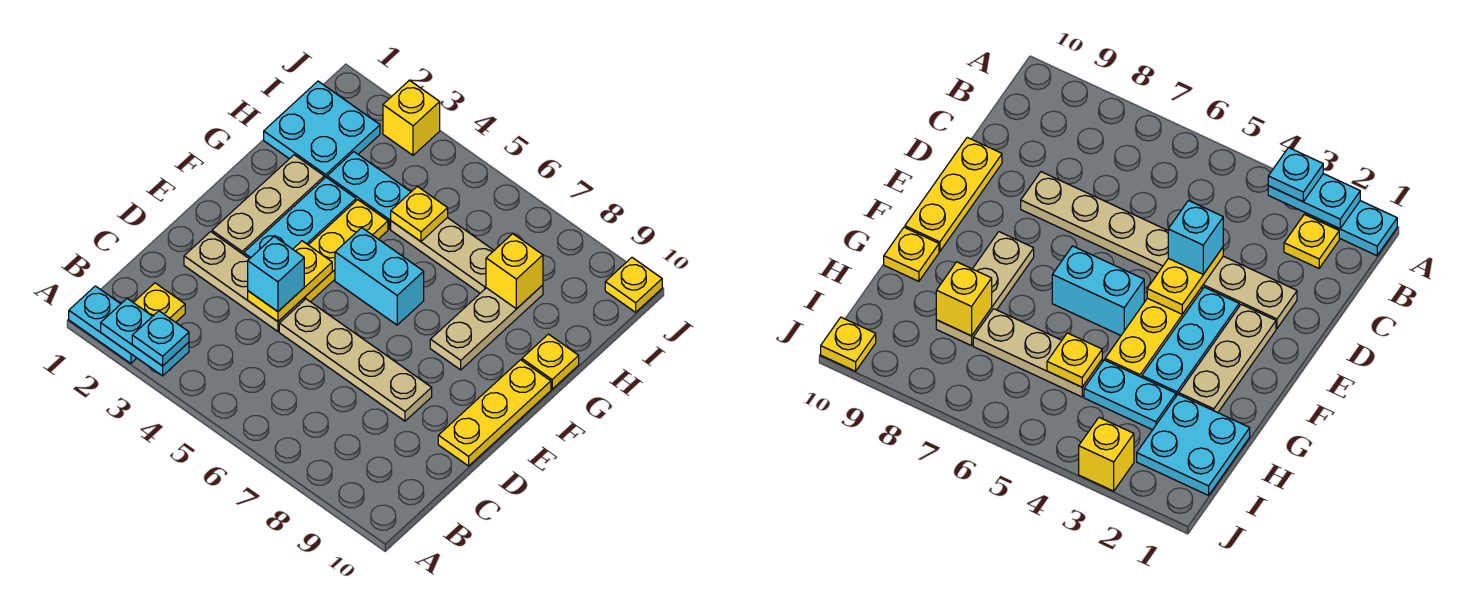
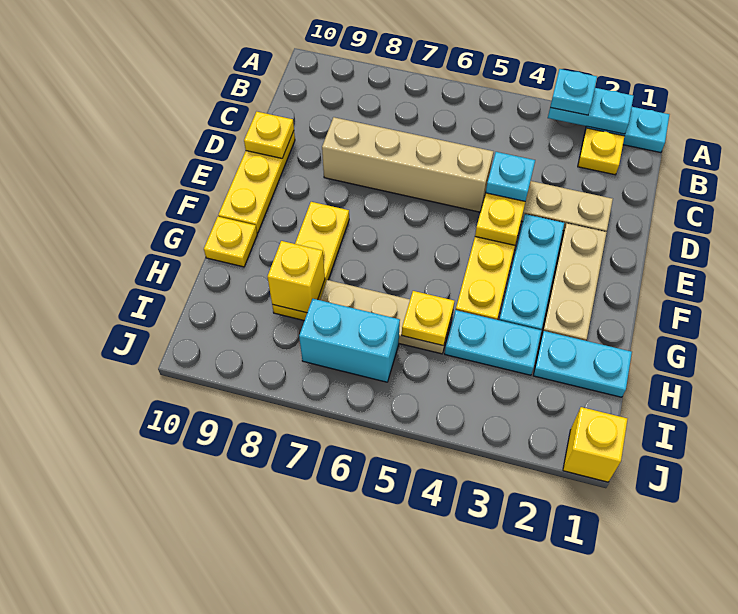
cyan brick D4 level 3 -> cyan plate D4 level 3
tan plate D5:D8 level 1 -> tan brick D5:D8 level 1
cyan brick F5:F6 level 1 -> cyan brick I6:I7 level 1
tan plate F8:H8 level 1 -> yellow plate F8:H8 level 1
cyan plate H1:I2 level 1 -> cyan plate H1:H2 level 1
yellow brick J3 level 1 -> yellow brick J1 level 1
yellow plate J10 level 1 -> yellow plate D10 level 2

